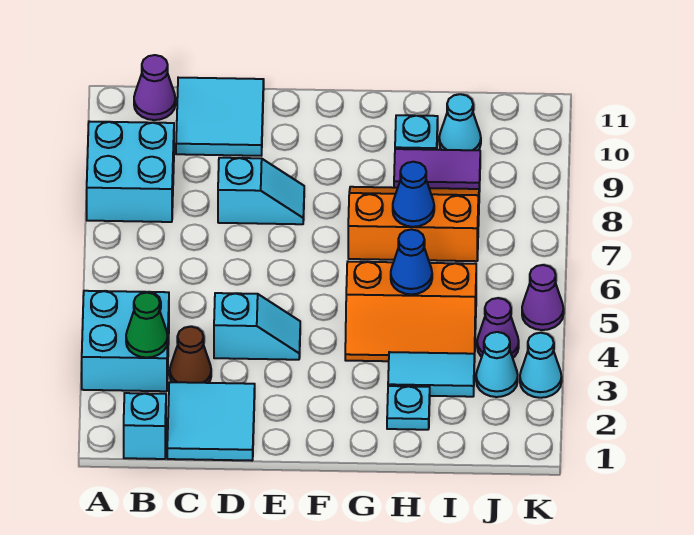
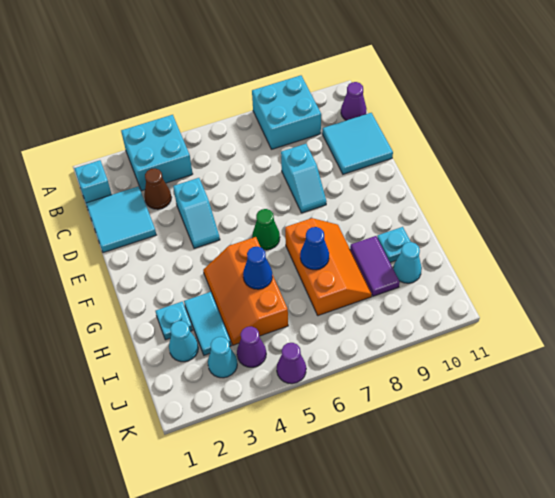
green cone B3 level 2 -> green cone F6 level 1
cyan cone K3 level 1 -> cyan cone I2 level 1

